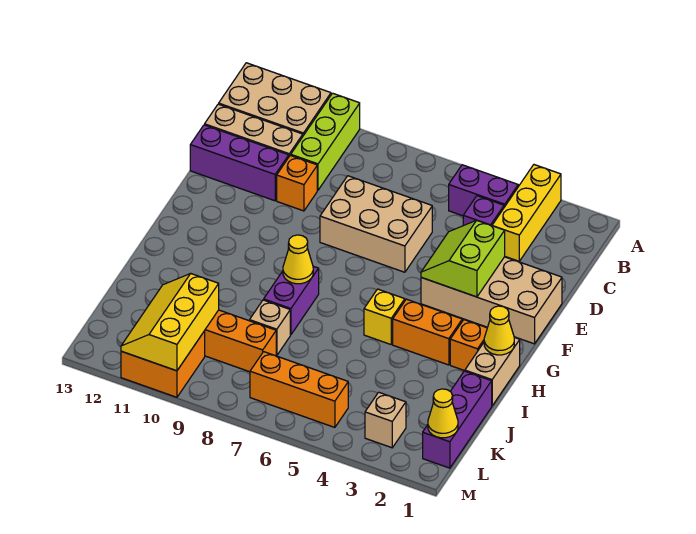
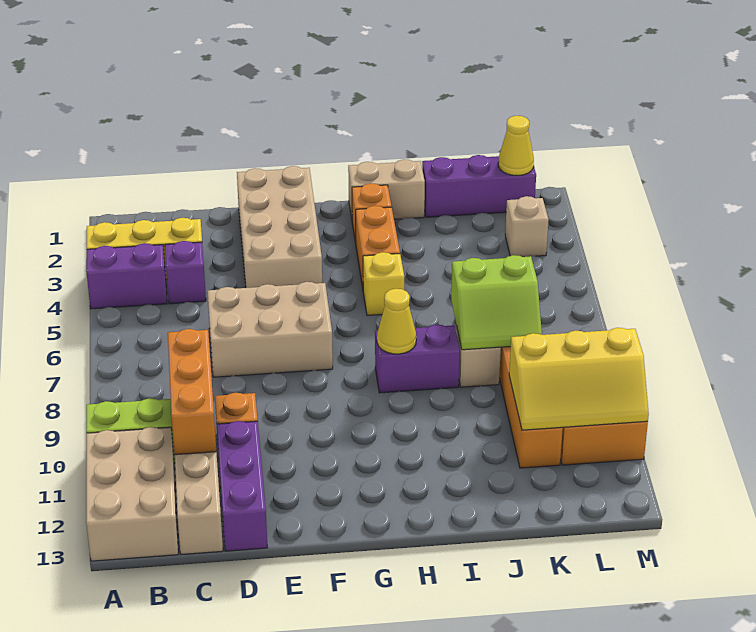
purple brick B4:B5 level 1 -> purple brick A4:B4 level 1
tan brick D6:E8 level 1 -> tan brick D6:F7 level 1
lime slope E3:F4 level 2 top 3 -> lime slope J7:K8 level 2 top 7
yellow cone H1 level 2 -> none
orange brick L5:L7 level 1 -> orange brick C9:C11 level 2

